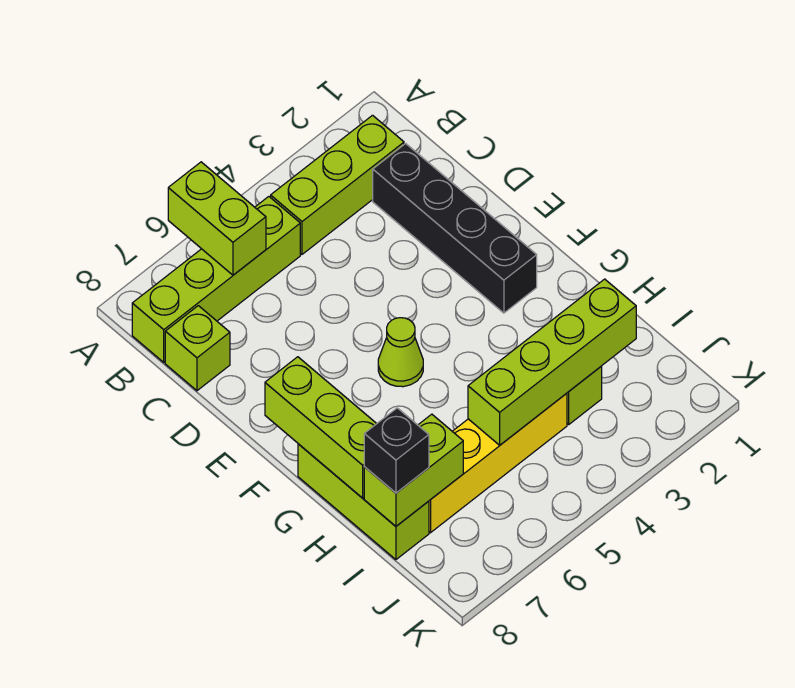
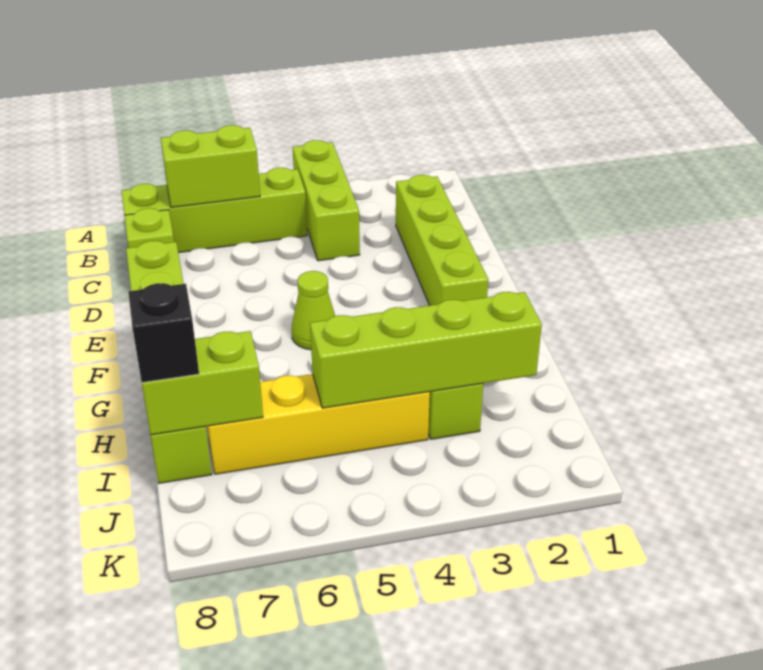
lime brick A6:B6 level 2 -> lime brick B6:B7 level 2
lime brick B2:B4 level 1 -> lime brick A4:C4 level 1
black brick C2:F2 level 1 -> lime brick C2:F2 level 1

